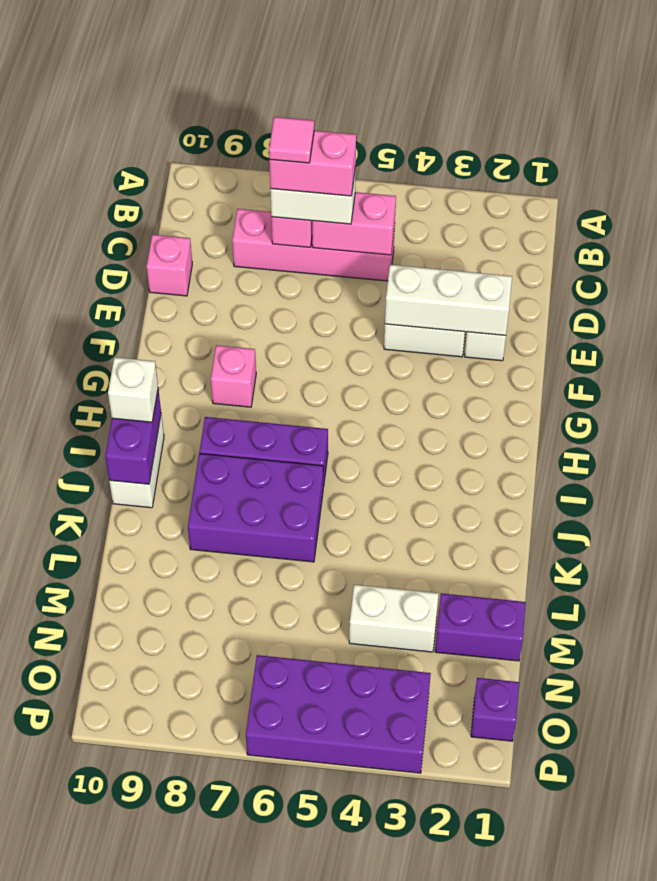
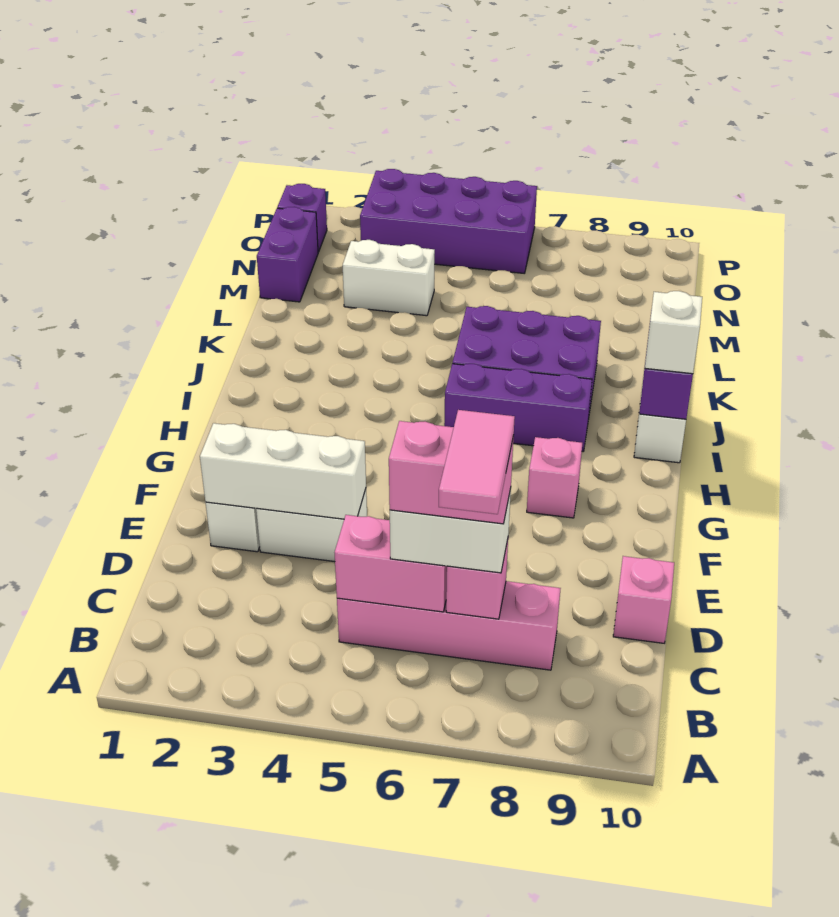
pink tile C7 level 5 -> pink tile B7:C7 level 5
purple brick M1:M2 level 1 -> purple brick M1:N1 level 1

